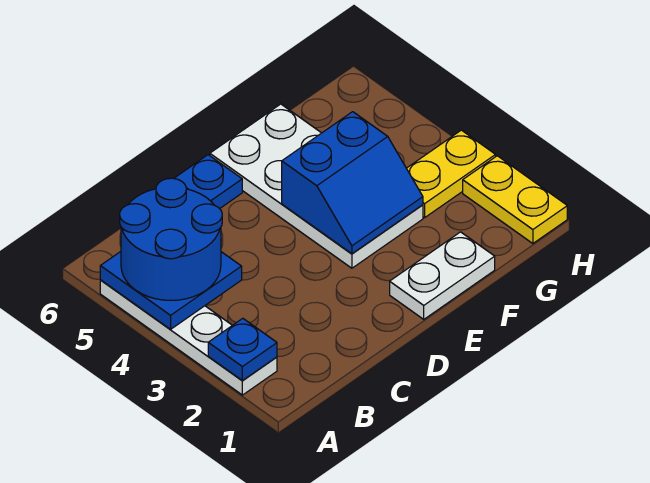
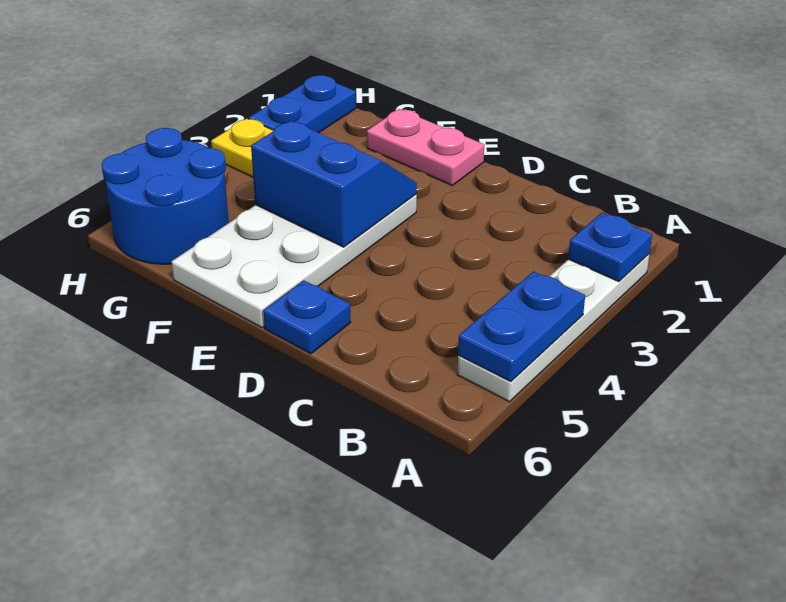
blue plate A4:B5 level 2 -> blue plate A4:A5 level 2
blue round brick A4:B5 level 3 -> blue round brick G5:H6 level 1
white plate E1:F1 level 1 -> pink plate E1:F1 level 1
yellow plate H1:H2 level 1 -> blue plate H1:H2 level 1

